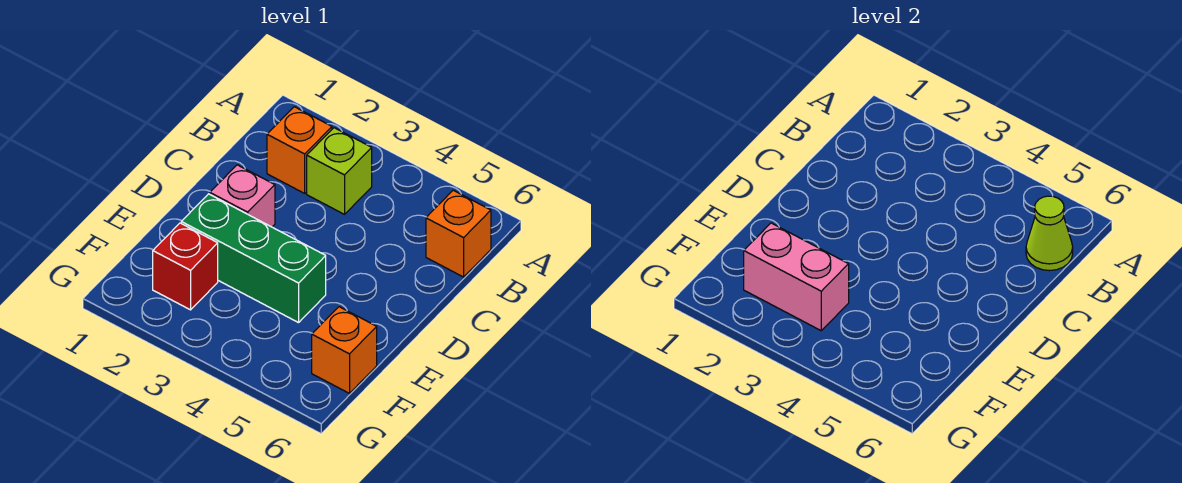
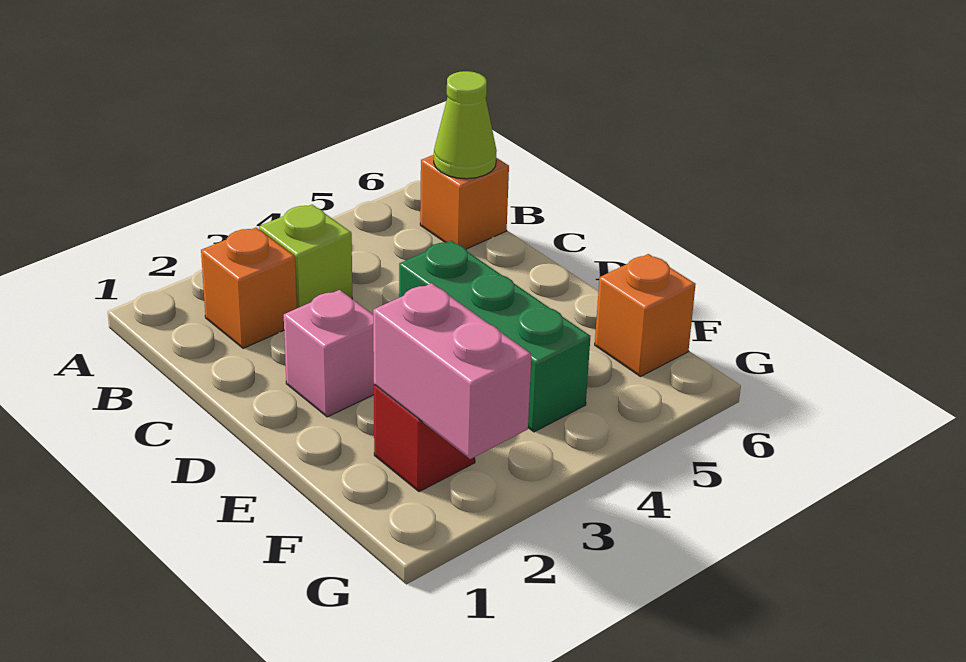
green brick E2:E4 level 1 -> green brick D4:F4 level 1
pink brick F2:F3 level 2 -> pink brick F2:G2 level 2

